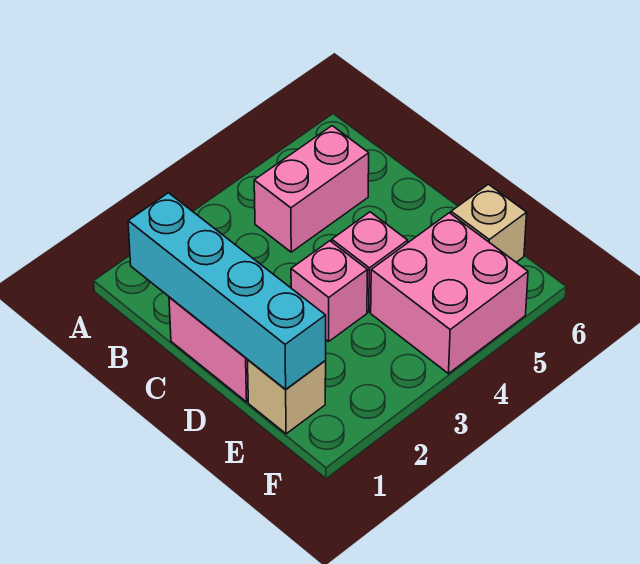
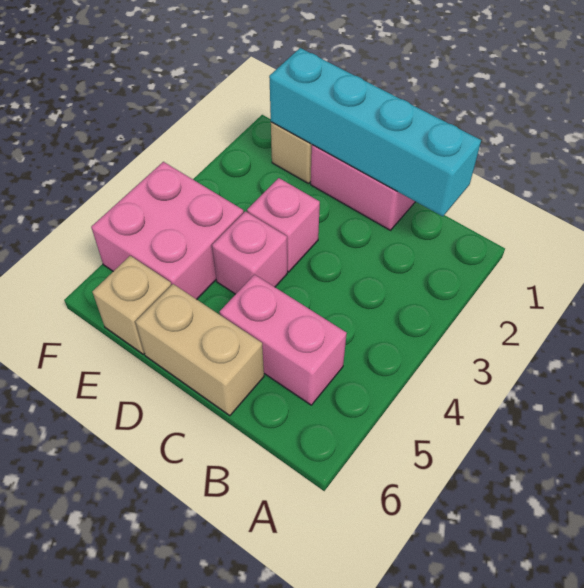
pink brick B4:B5 level 1 -> pink brick B5:C5 level 1
none -> tan brick C6:D6 level 1

